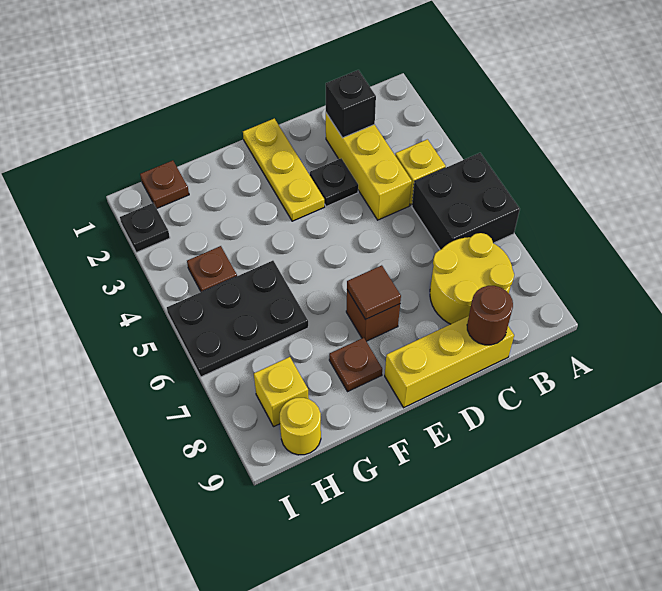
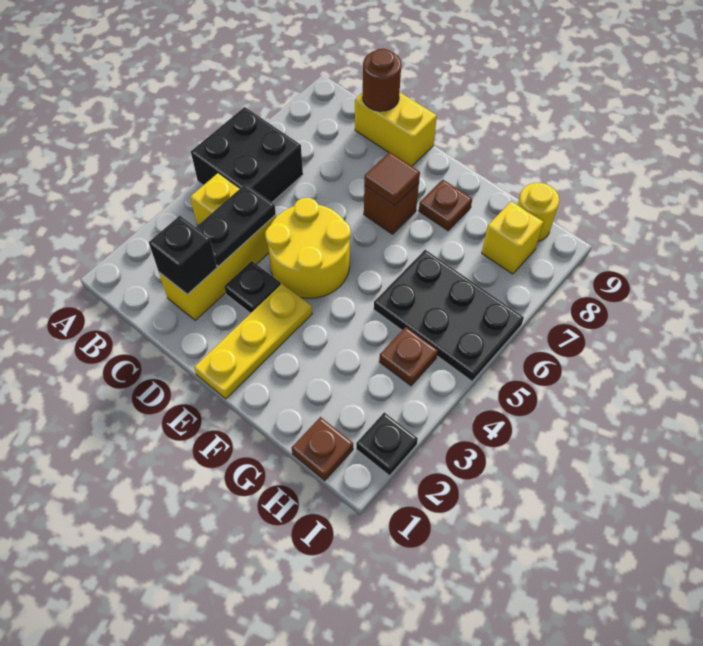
yellow round brick B7:C8 level 1 -> yellow round brick D4:E5 level 1
none -> black plate C3:C4 level 2
yellow brick C9:E9 level 1 -> yellow brick C9:D9 level 1

